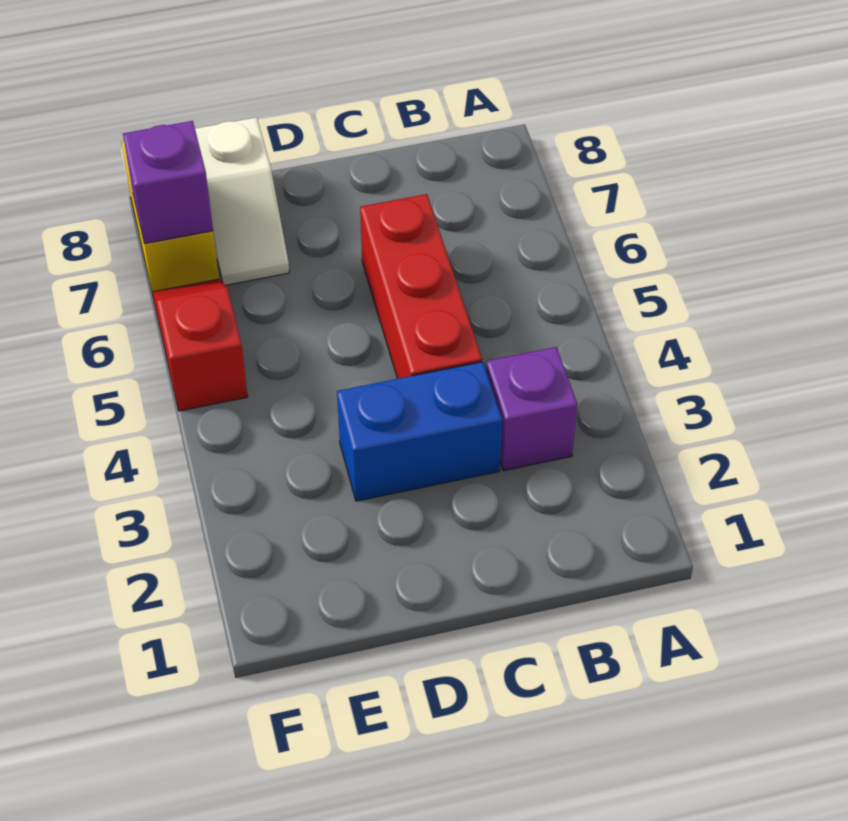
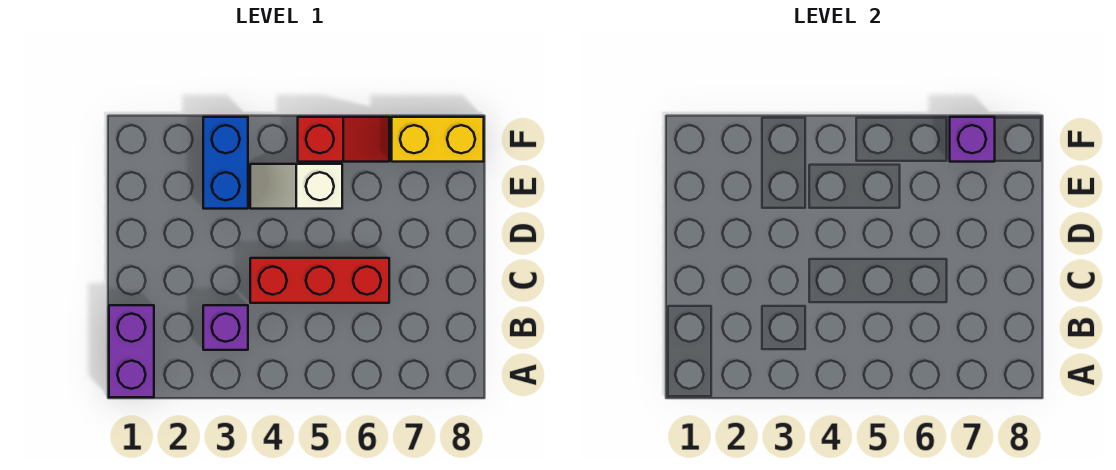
none -> purple brick A1:B1 level 1
blue brick C3:D3 level 1 -> blue brick E3:F3 level 1
white slope E7:E8 level 1 top 8 -> white slope E4:E5 level 1 top 5

